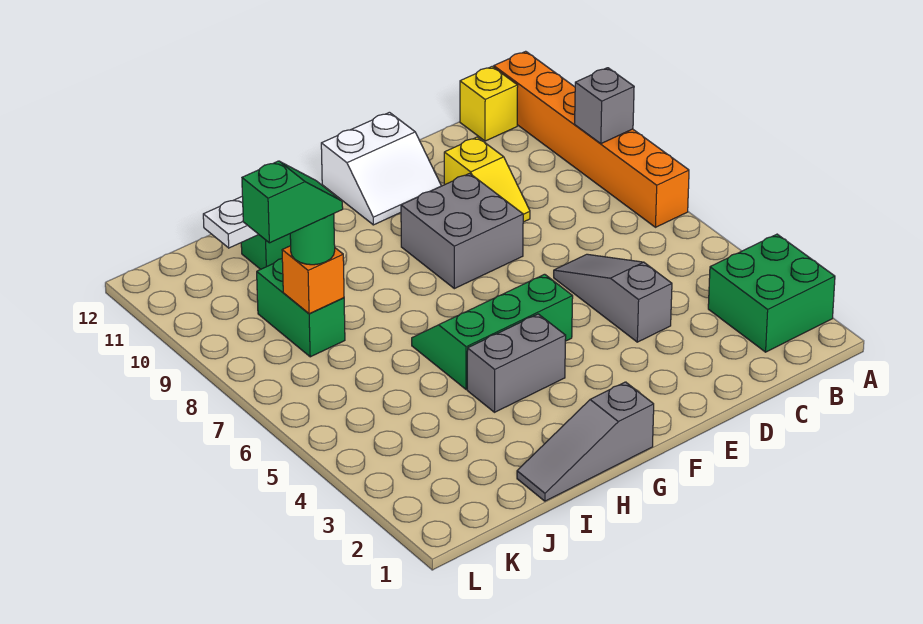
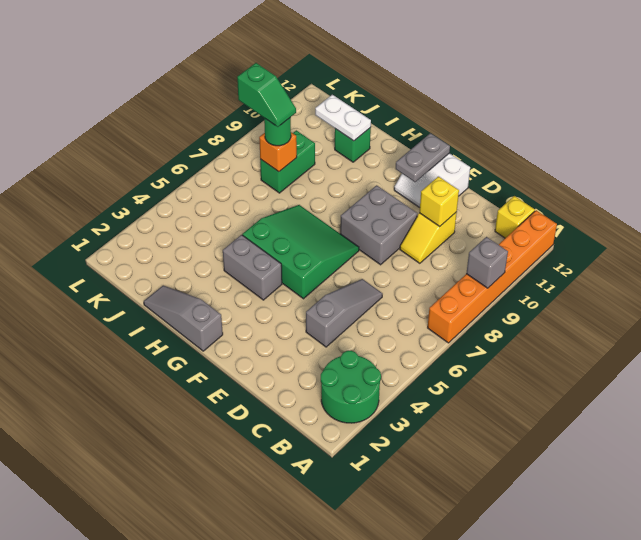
green brick A2:B3 level 1 -> green round brick A2:B3 level 1
none -> yellow brick D10 level 2
green slope F5:H6 level 1 top 5 -> green slope F5:H7 level 1 top 5
none -> grey plate F11:F12 level 2

